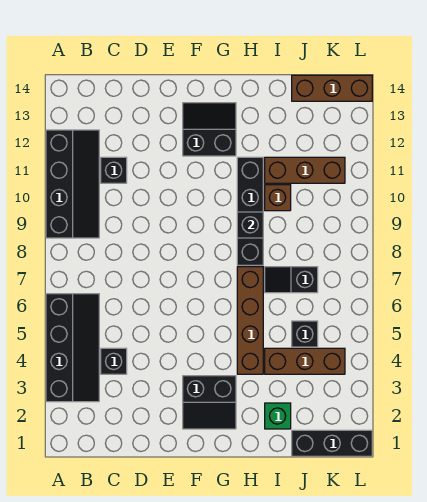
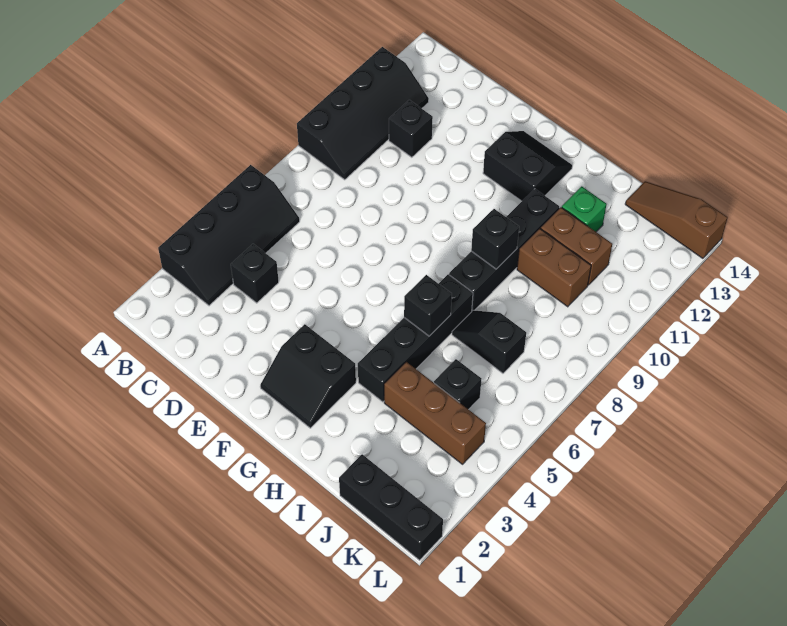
brown brick H4:H7 level 1 -> black brick H4:H7 level 1
none -> black brick H6 level 2
green brick I2 level 1 -> green brick I12 level 1
brown brick I10 level 1 -> brown brick I10:J10 level 1
brown brick I11:K11 level 1 -> brown brick I11:J11 level 1
brown brick J14:L14 level 1 -> brown slope J14:L14 level 1 top L

